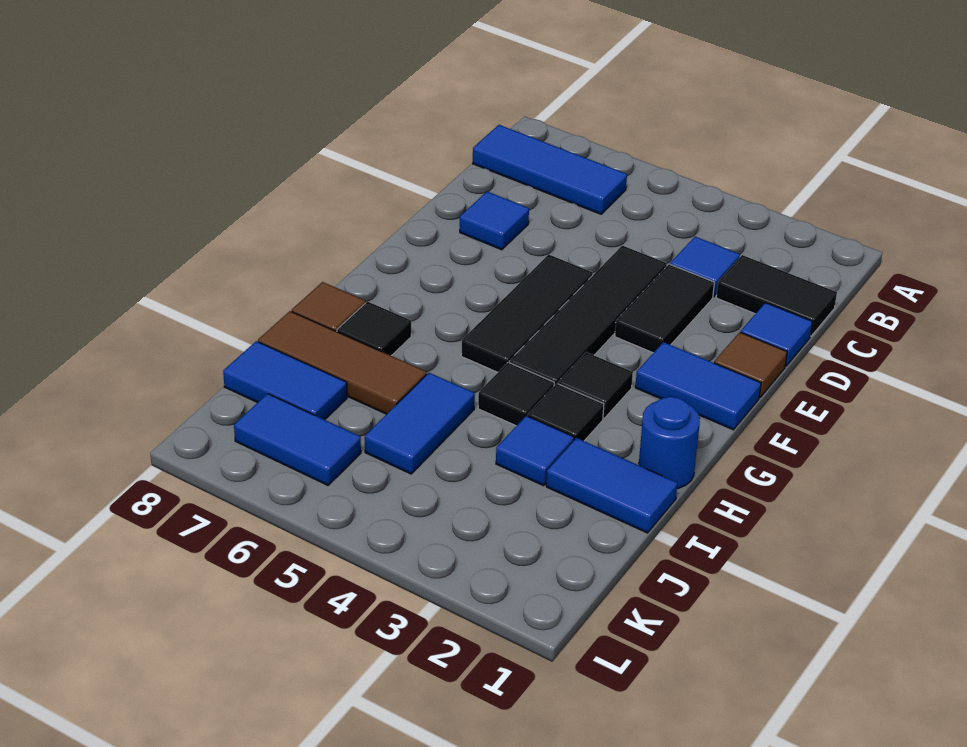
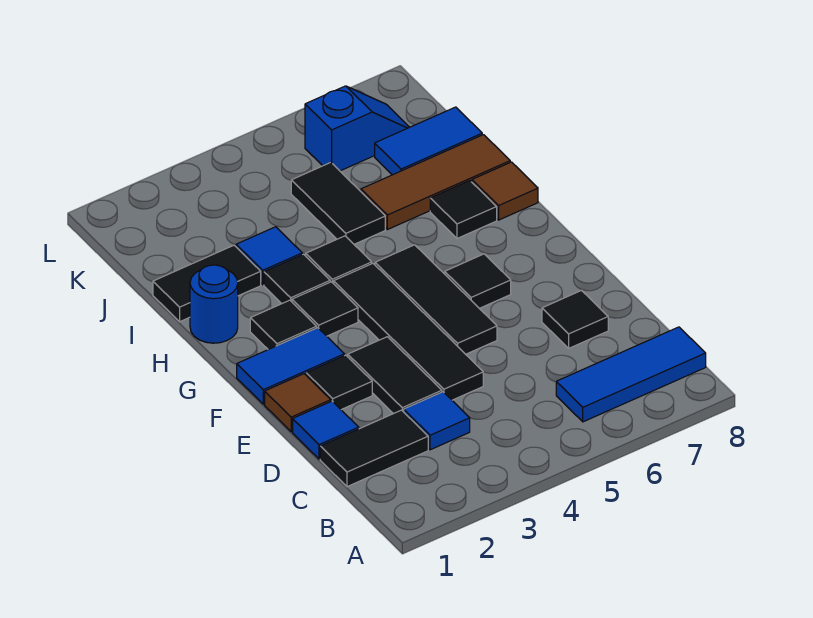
blue tile D7 level 1 -> black tile D7 level 1
none -> black tile E2 level 1
none -> black tile F6 level 1
none -> black tile G2 level 1
blue tile I1:I2 level 1 -> black tile I1:I2 level 1
blue tile I5:J5 level 1 -> black tile I5:J5 level 1
blue tile K6:K7 level 1 -> blue slope K6:K7 level 1 top 6

